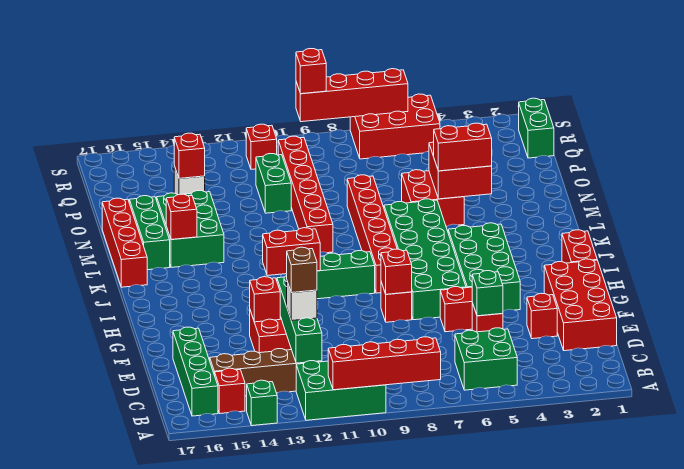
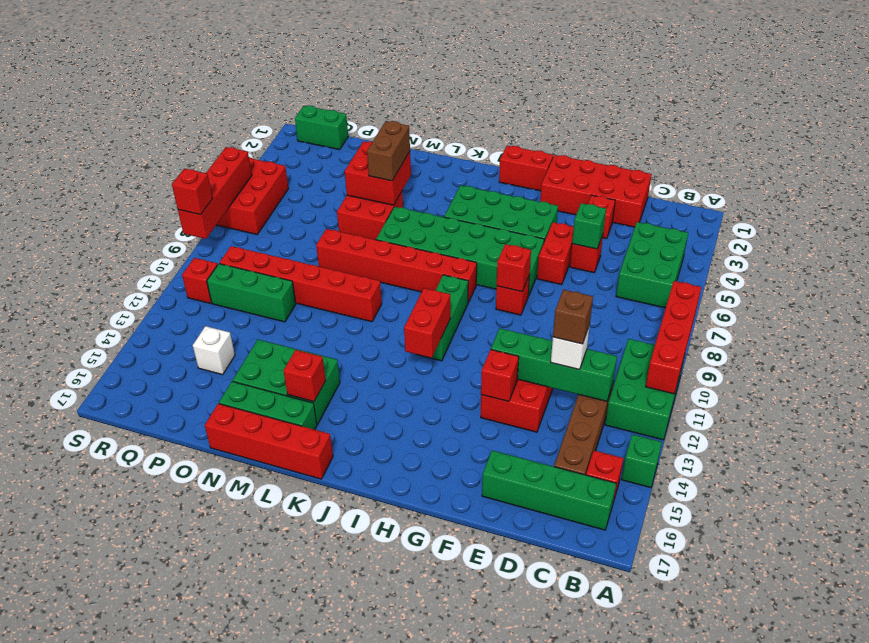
green brick B5:C6 level 1 -> green brick B4:C6 level 1
red brick M4:M5 level 3 -> brown brick M4:M5 level 3
green brick O11:P11 level 1 -> green brick O11:Q11 level 1
red brick P14 level 2 -> none

